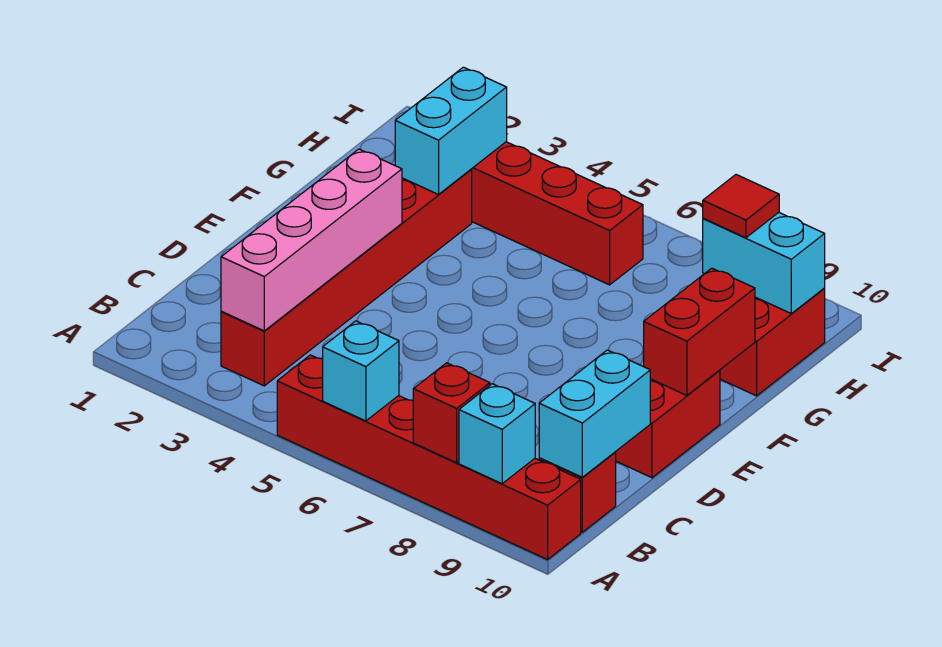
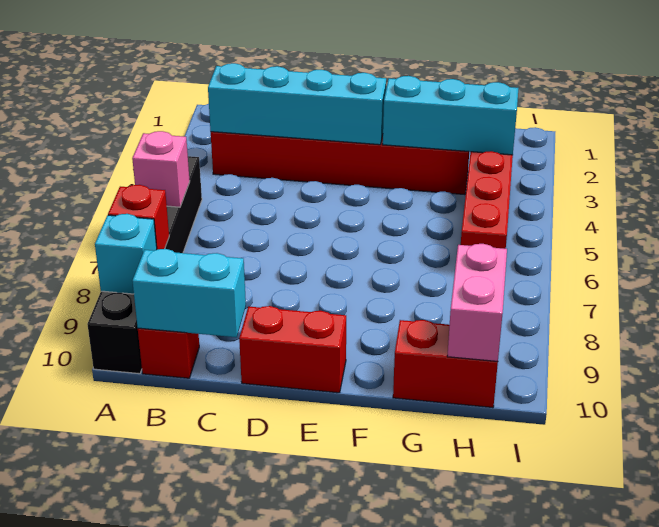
red brick A5:A10 level 1 -> black brick A5:A10 level 1
cyan brick A6 level 2 -> pink brick A6 level 2
pink brick B3:E3 level 2 -> cyan brick B3:E3 level 2
red brick E10:F10 level 2 -> none
cyan brick G3:H3 level 2 -> cyan brick F3:H3 level 2
cyan brick H9:H10 level 2 -> pink brick H9:H10 level 2
red tile H9 level 3 -> none

